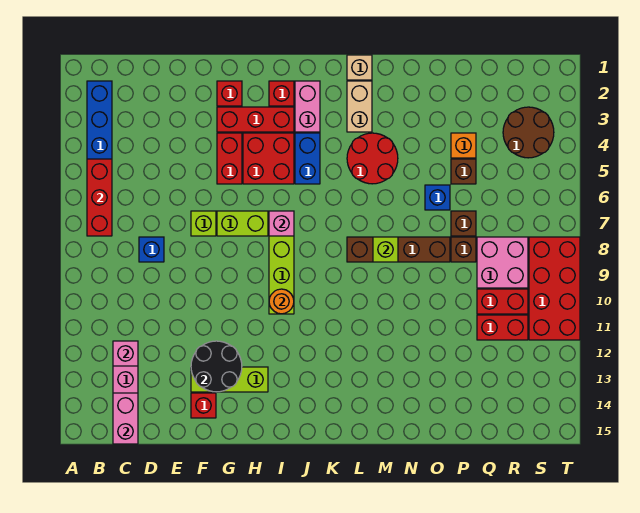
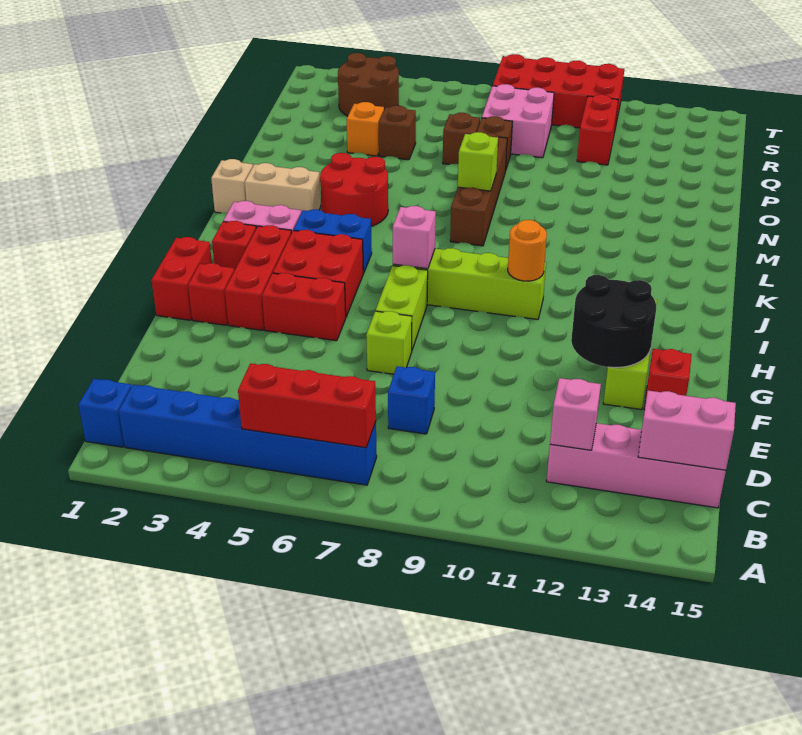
blue brick O6 level 1 -> blue brick B1 level 1
red brick Q10:R10 level 1 -> red brick G1:H1 level 1

